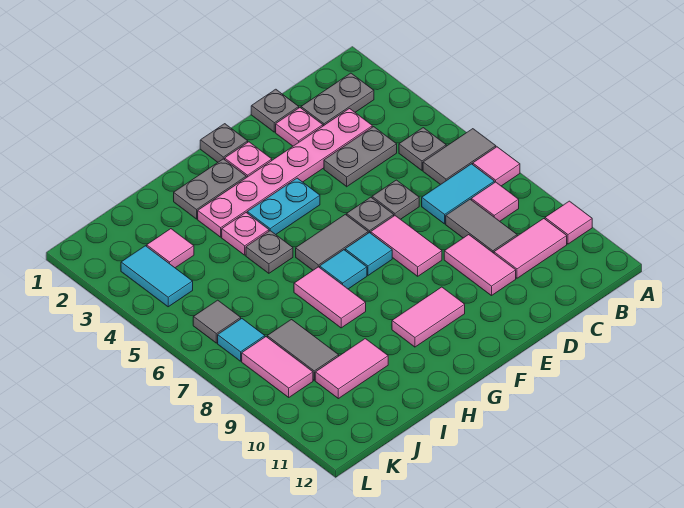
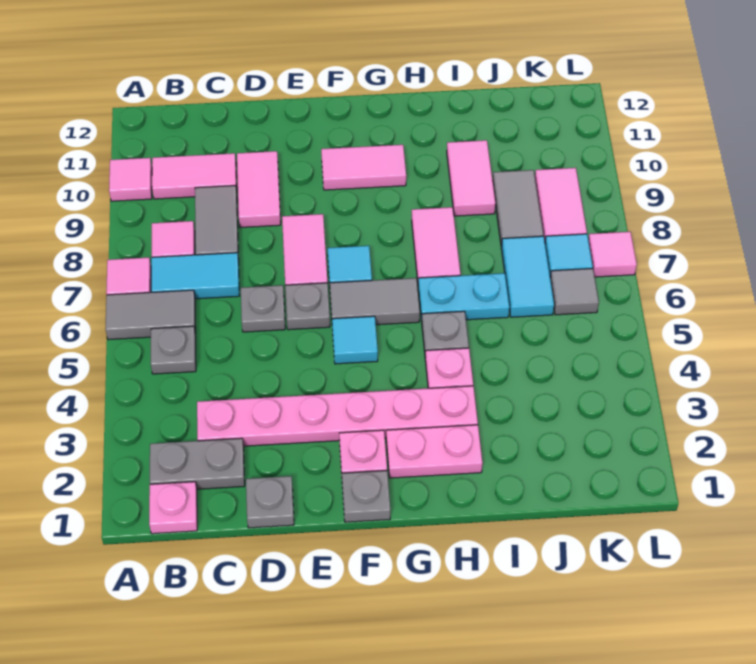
grey plate C4:D4 level 1 -> none
pink plate D2 level 1 -> pink plate B1 level 1
cyan plate F4:G4 level 1 -> cyan plate H6:I6 level 1
grey plate G2:H2 level 1 -> pink plate G2:H2 level 1
cyan tile G7 level 1 -> cyan tile F5 level 1
pink tile I10:J10 level 1 -> pink tile I9:I10 level 1
pink tile J3 level 1 -> pink tile L7 level 1
cyan tile K3:K4 level 1 -> cyan tile J6:J7 level 1

